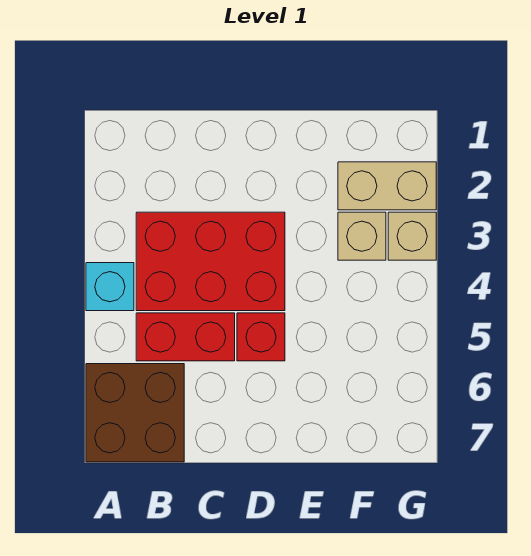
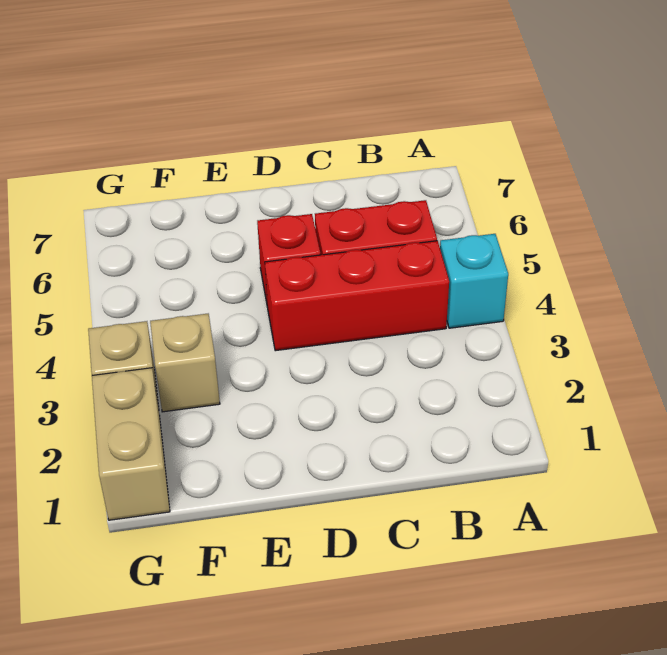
brown brick A6:B7 level 1 -> none
red brick B3:D4 level 1 -> red brick B4:D4 level 1
tan brick F2:G2 level 1 -> tan brick G1:G2 level 1

